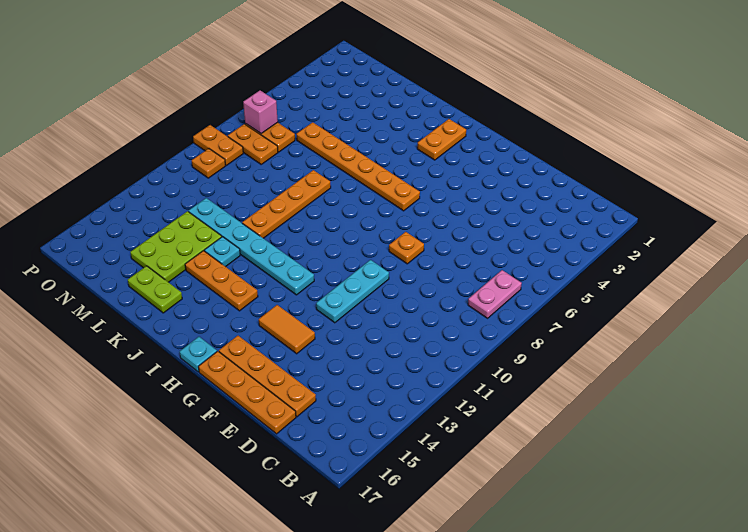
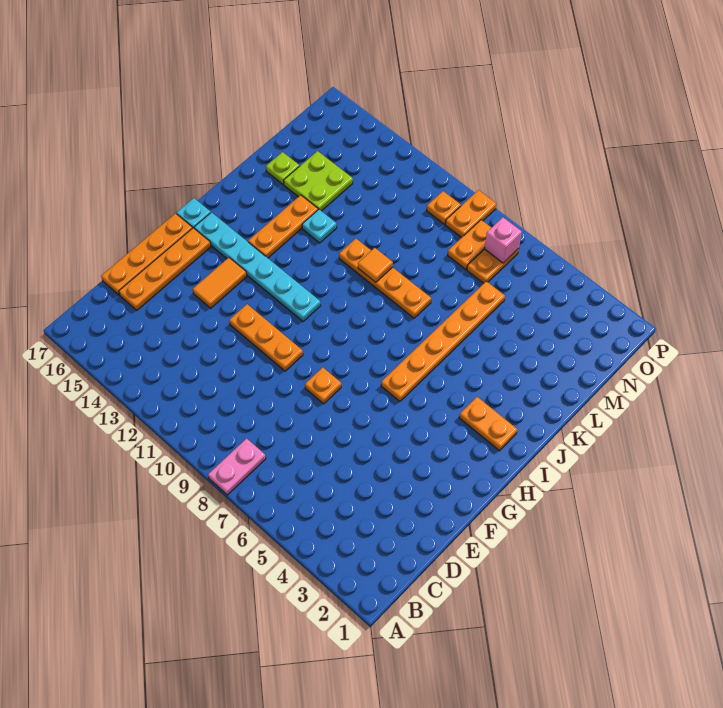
pink plate B7:B8 level 1 -> pink plate A8:B8 level 1
cyan plate F10:F12 level 1 -> orange plate F10:F12 level 1
cyan plate H12:M12 level 1 -> cyan plate H11:H16 level 1
none -> orange tile K10 level 2
lime plate K16:L16 level 1 -> lime plate L16 level 1
lime plate L13:M15 level 1 -> lime plate L14:M15 level 1

